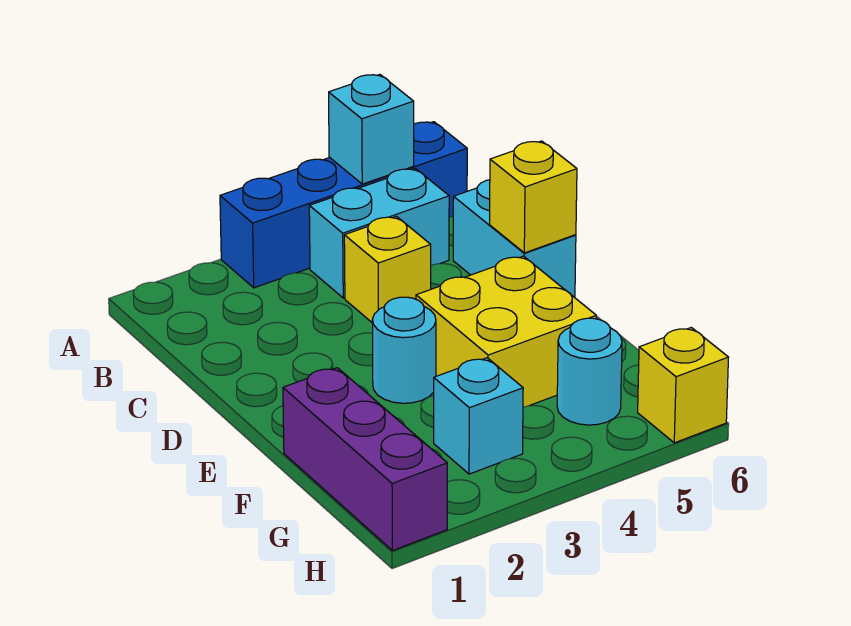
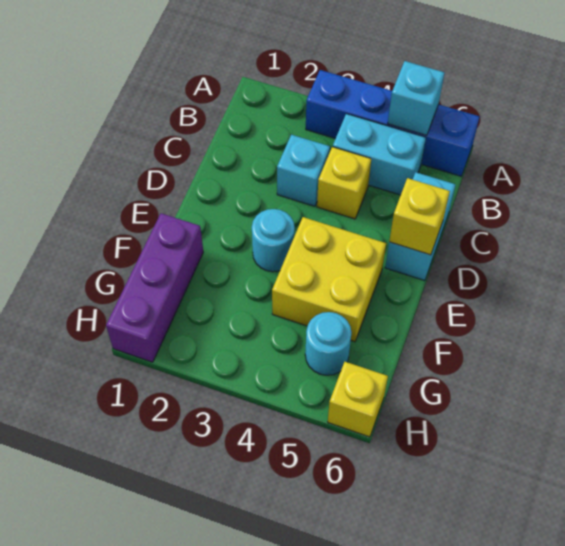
cyan brick G3 level 1 -> cyan brick C3 level 1

